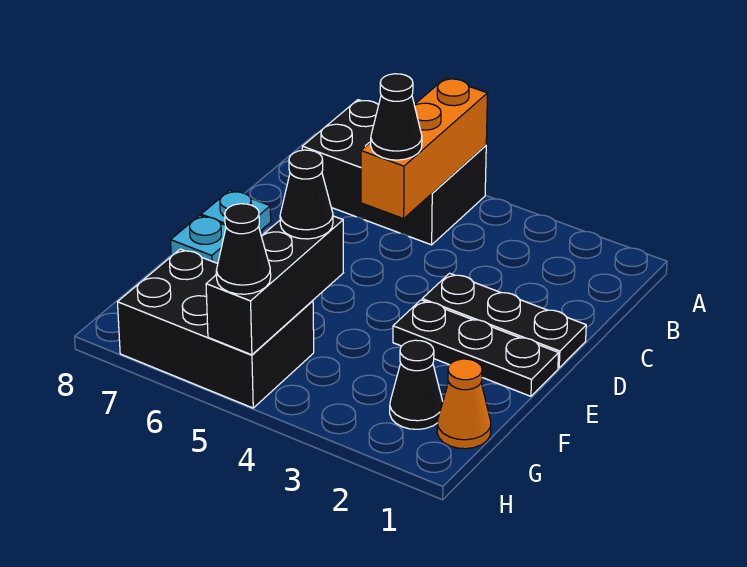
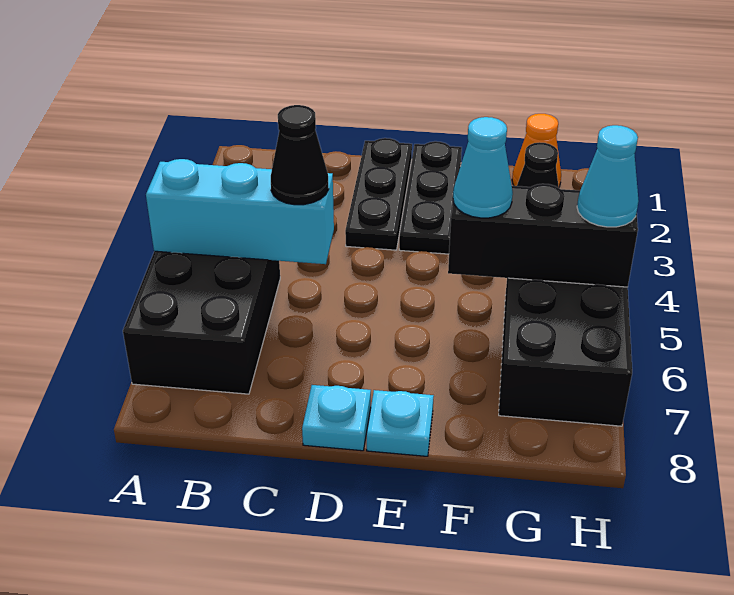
orange brick A5:C5 level 2 -> cyan brick A5:C5 level 2
black cone F5 level 3 -> cyan cone F5 level 3
black cone H5 level 3 -> cyan cone H5 level 3

